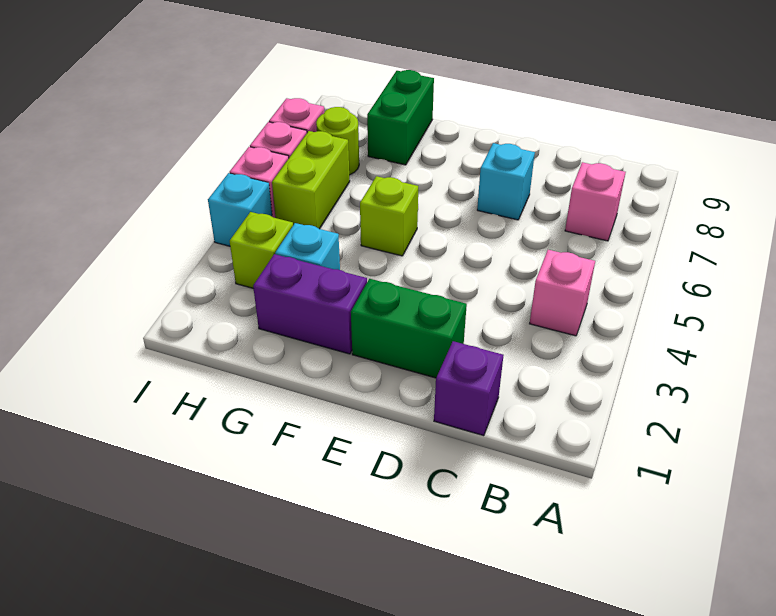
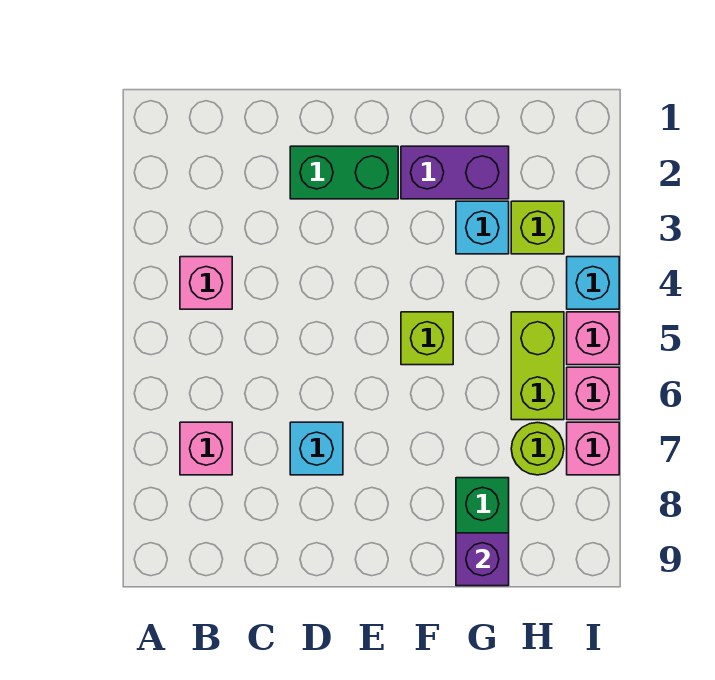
purple brick C1 level 1 -> purple brick G9 level 2

